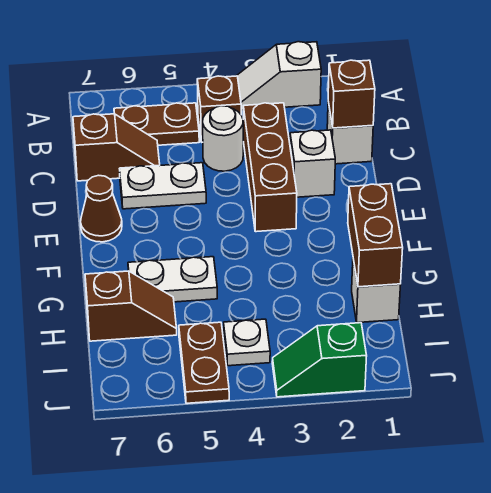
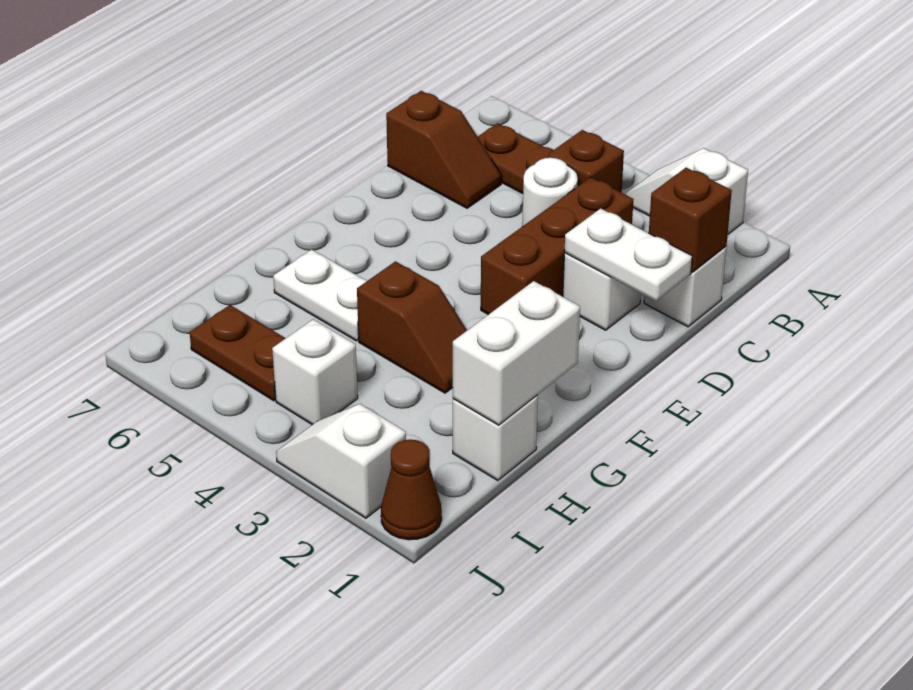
white plate D5:D6 level 1 -> white plate D1:D2 level 2
brown cone E7 level 1 -> brown cone J1 level 1
brown brick G1:H1 level 2 -> white brick G1:H1 level 2
brown slope H6:H7 level 1 top 7 -> brown slope G3:G4 level 1 top 4
white plate I4 level 1 -> white brick I4 level 1
brown plate I5:J5 level 1 -> brown plate I5:I6 level 1
green slope J2:J3 level 1 top 2 -> white slope J2:J3 level 1 top 2

